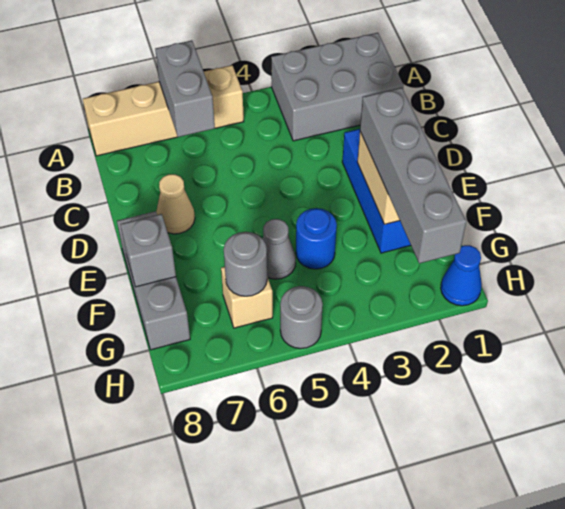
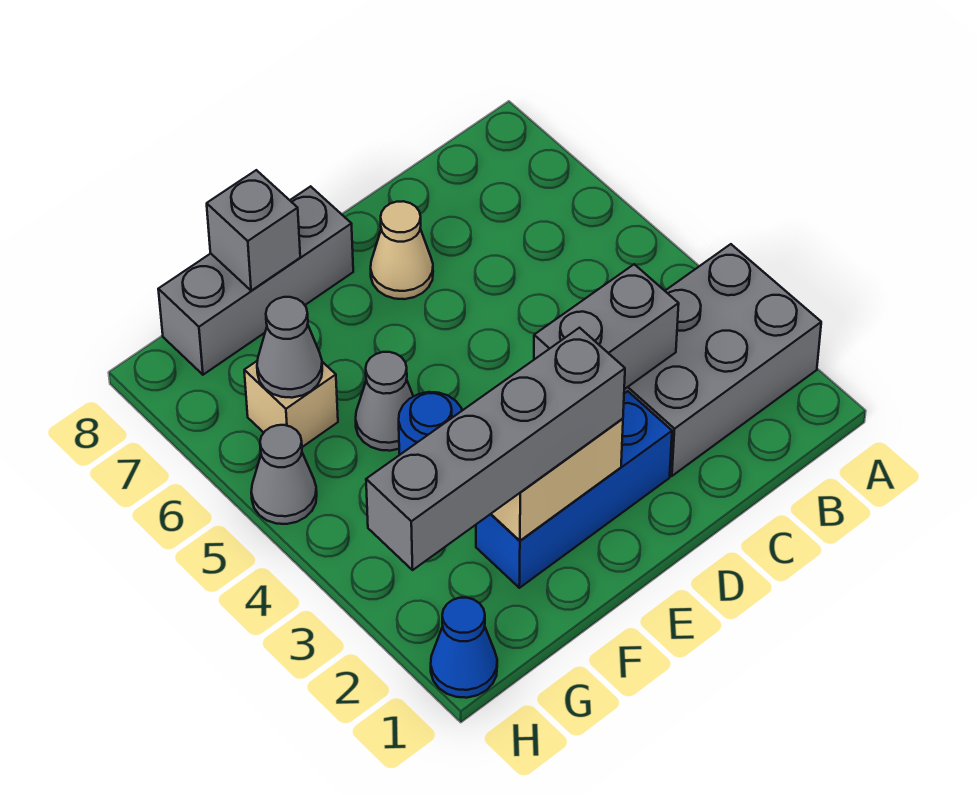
grey brick A1:B3 level 1 -> grey brick A2:C3 level 1
tan brick A5:A8 level 1 -> none
grey brick A6:B6 level 2 -> grey brick C3:D3 level 2
grey round brick G6 level 2 -> grey cone G6 level 2
grey round brick H5 level 1 -> grey cone H5 level 1

